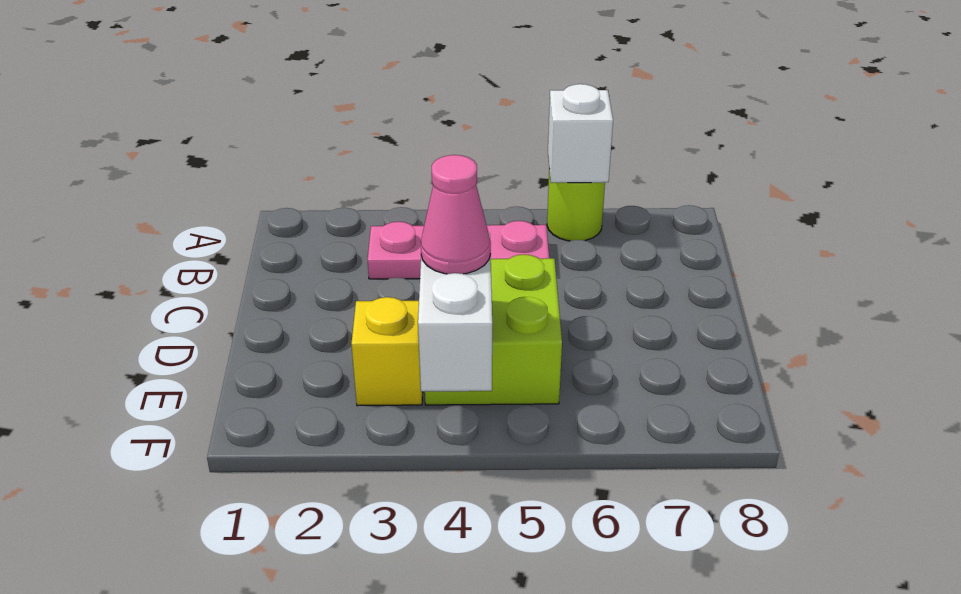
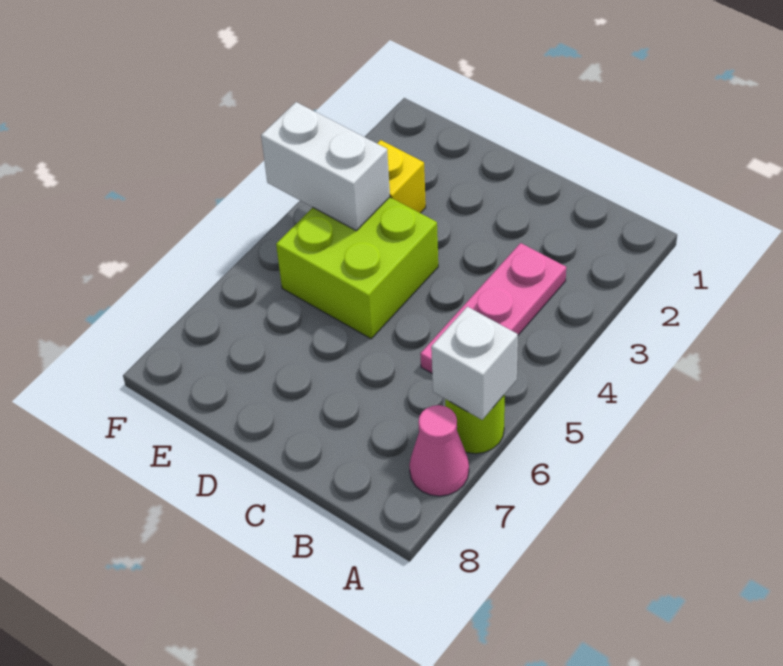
pink cone E4 level 3 -> pink cone A7 level 1

